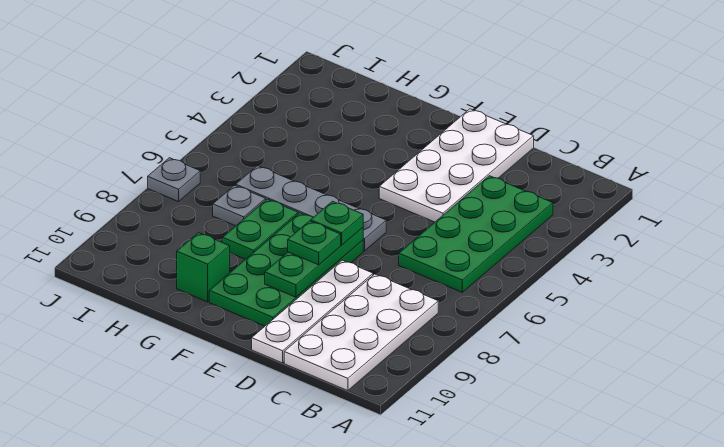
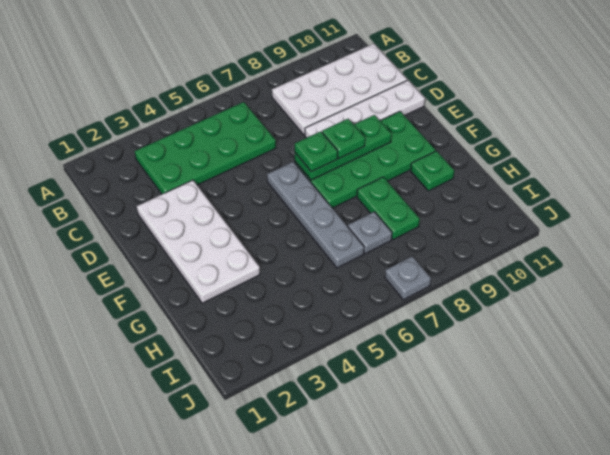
white plate D1:E4 level 1 -> white plate D2:G3 level 1
green plate G7:G8 level 1 -> green plate G8:H8 level 1
green brick G10 level 1 -> green plate G10 level 1

